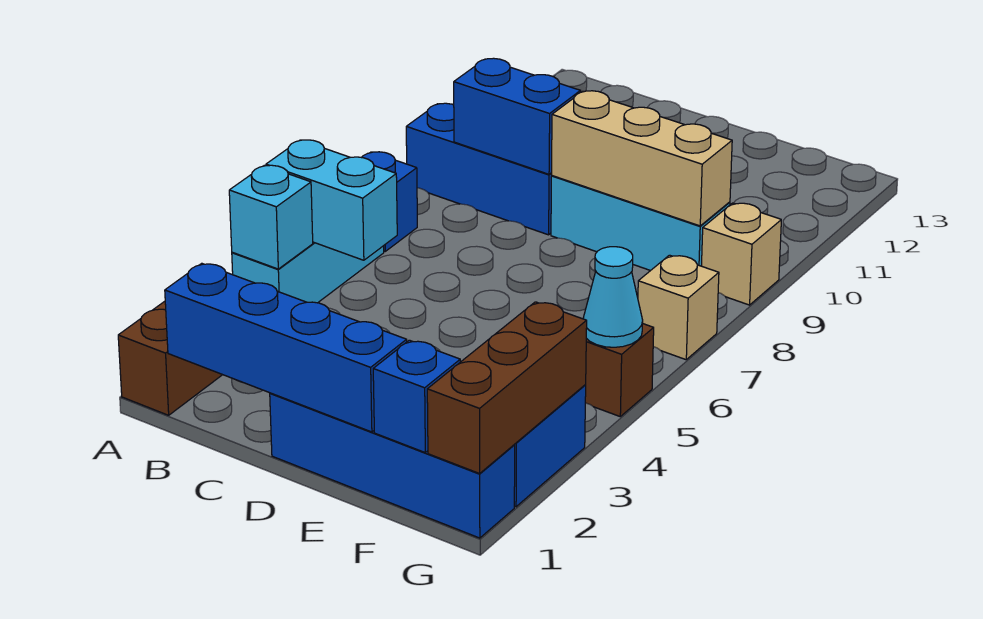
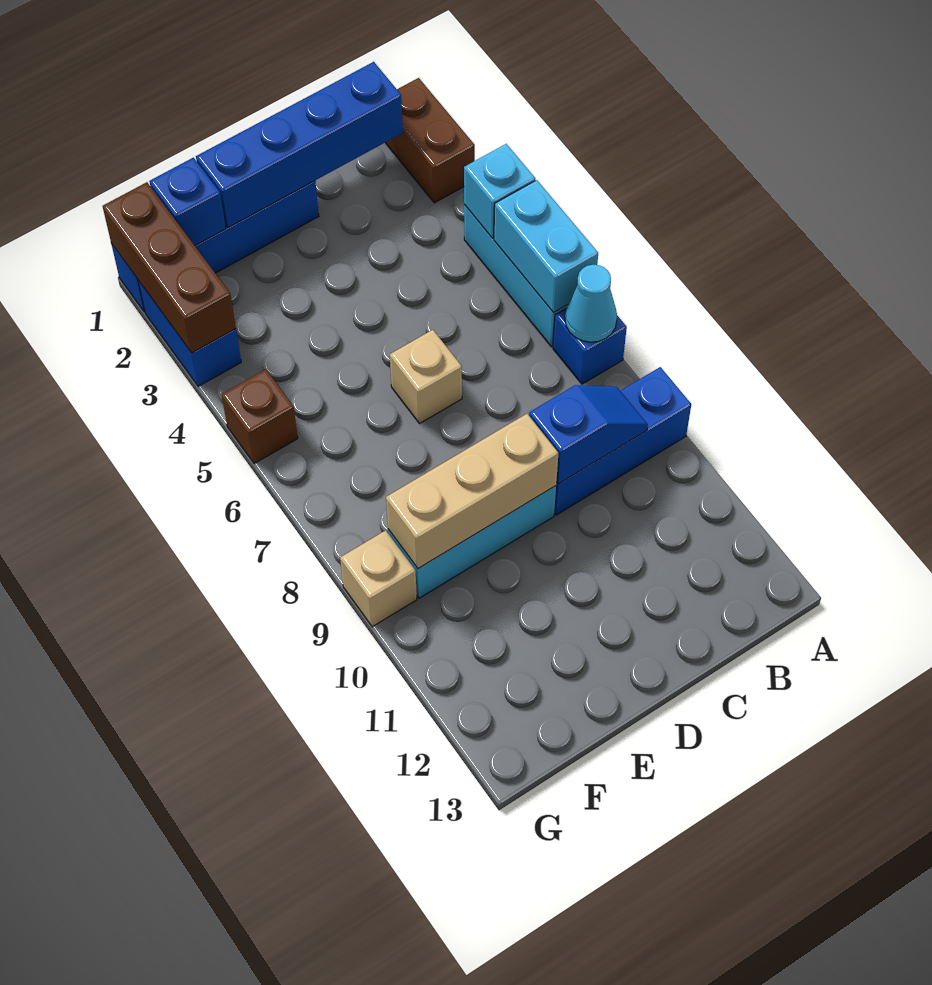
cyan brick A5:B5 level 2 -> cyan brick A5:A6 level 2
blue brick B9:C9 level 2 -> blue slope B9:C9 level 2 top C
cyan cone G5 level 2 -> cyan cone A7 level 2
tan brick G7 level 1 -> tan brick D6 level 1

